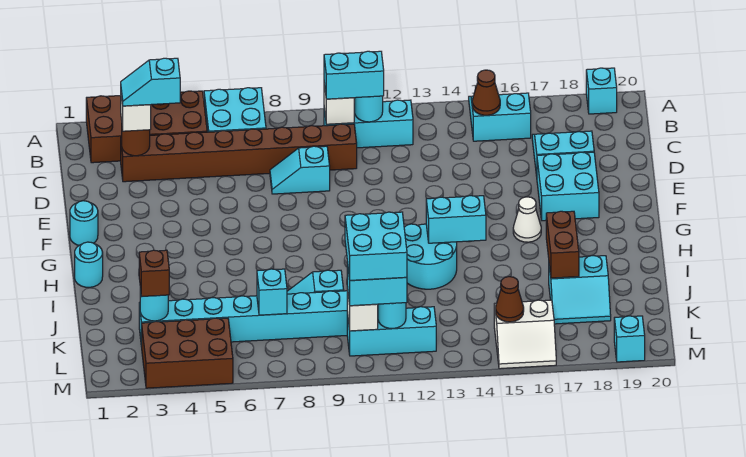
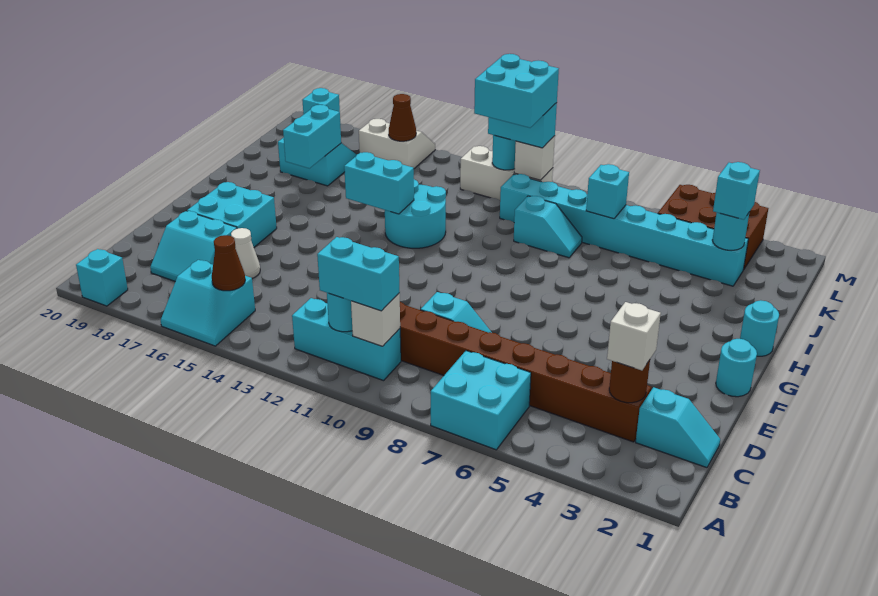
brown brick A2:B5 level 1 -> none
cyan slope C3:C4 level 4 top 4 -> cyan slope C1:C2 level 1 top 2
white cone G16 level 1 -> white cone D16 level 1
brown brick I17:J17 level 2 -> cyan brick I17:J17 level 2
brown brick K3 level 3 -> cyan brick K3 level 3
cyan brick L10:L12 level 1 -> white brick L10:L12 level 1

